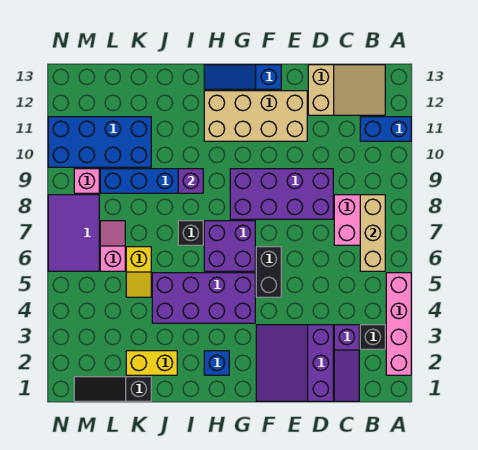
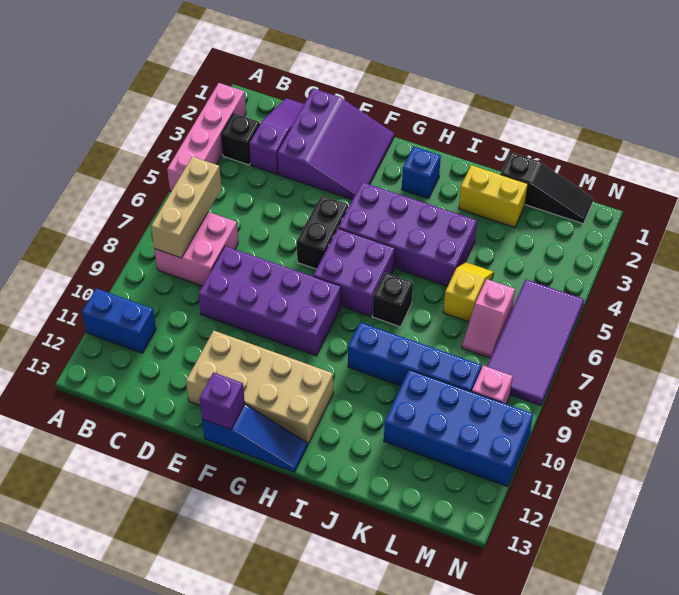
tan slope B12:D13 level 1 top D -> none
purple brick I9 level 2 -> purple brick F13 level 2
purple tile M6:N8 level 1 -> purple tile M5:N8 level 1

